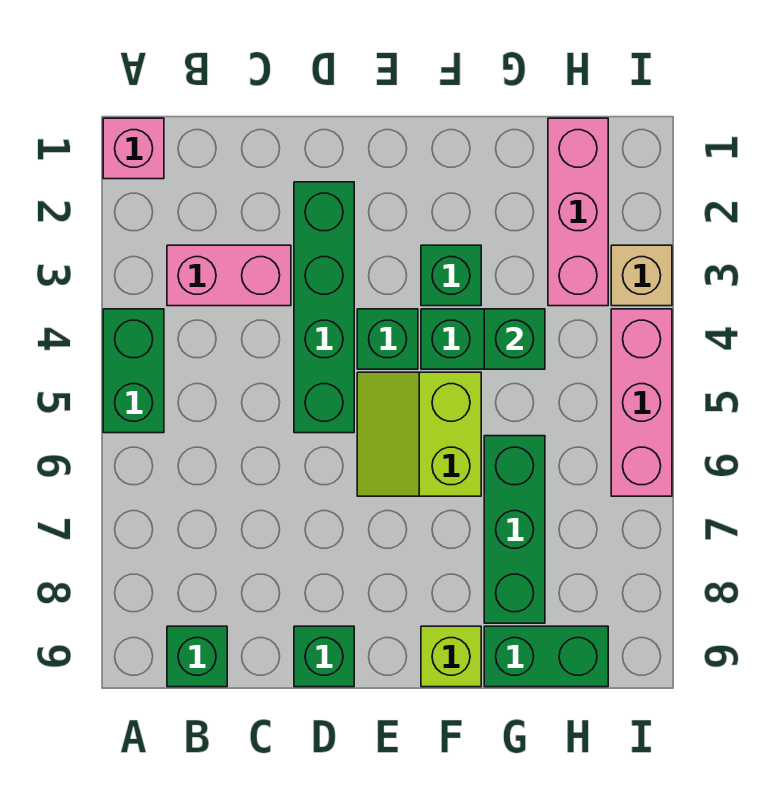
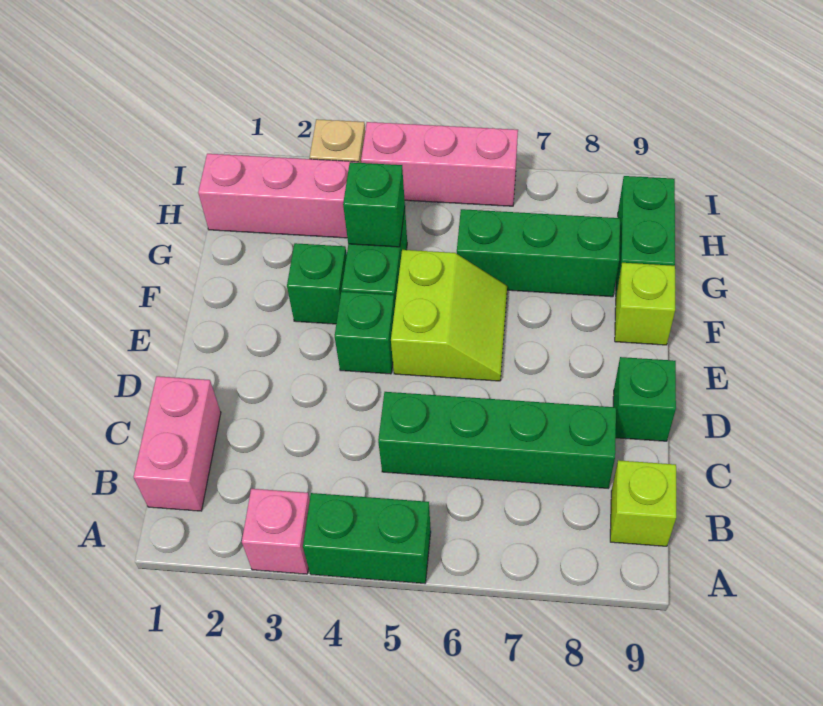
pink brick A1 level 1 -> pink brick A3 level 1
pink brick B3:C3 level 1 -> pink brick B1:C1 level 1
green brick B9 level 1 -> lime brick B9 level 1
green brick D2:D5 level 1 -> green brick C5:C8 level 1
lime slope E5:F6 level 1 top F -> lime slope E5:F6 level 1 top 5

